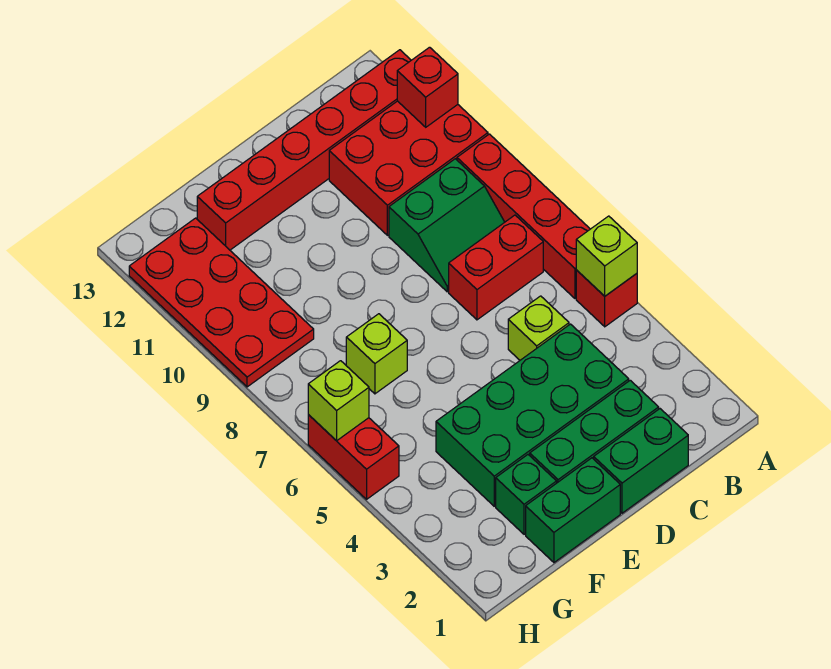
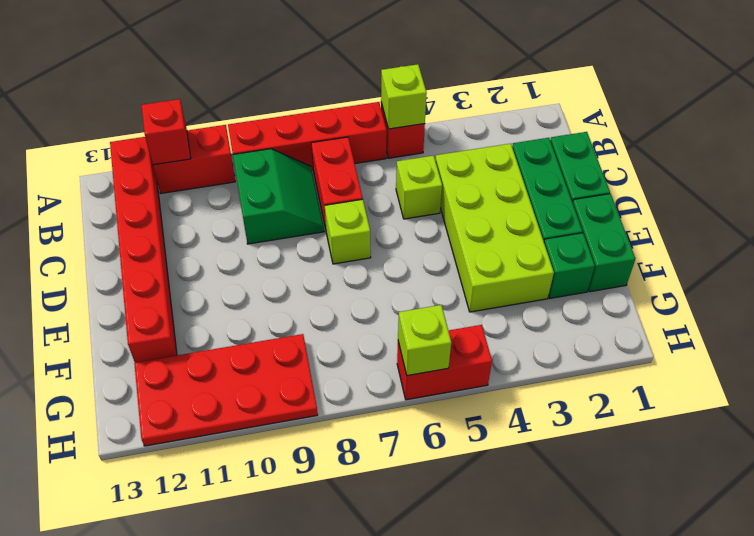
red brick A10:C11 level 1 -> red brick A10:A11 level 1
green brick C3:F4 level 1 -> lime brick C3:F4 level 1
lime brick F7 level 1 -> lime brick D7 level 1

